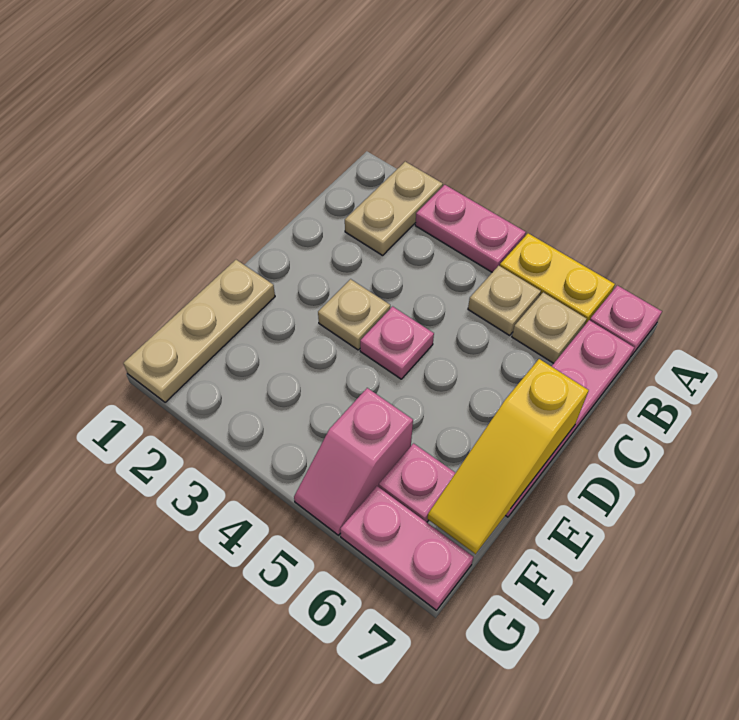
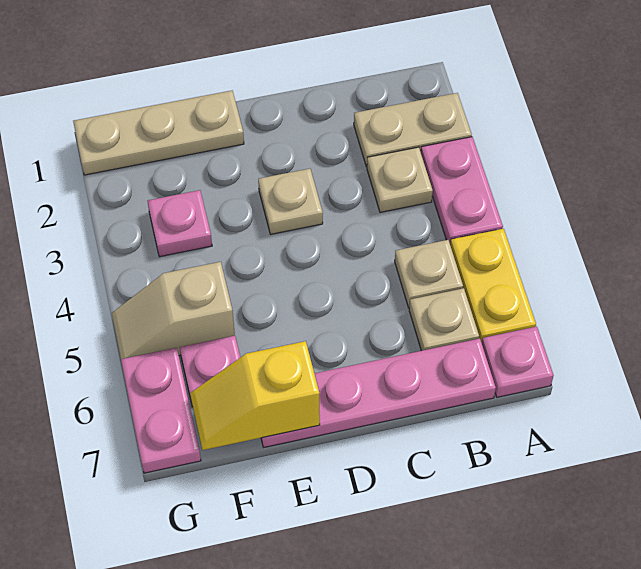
none -> tan plate B3 level 1
pink plate D4 level 1 -> pink plate F3 level 1
yellow slope D7:F7 level 2 top D -> yellow slope E7:F7 level 2 top E
pink slope F5:G5 level 1 top F -> tan slope F5:G5 level 1 top F

